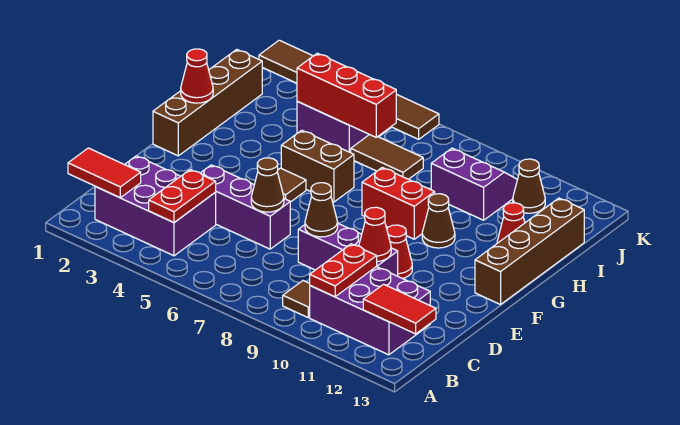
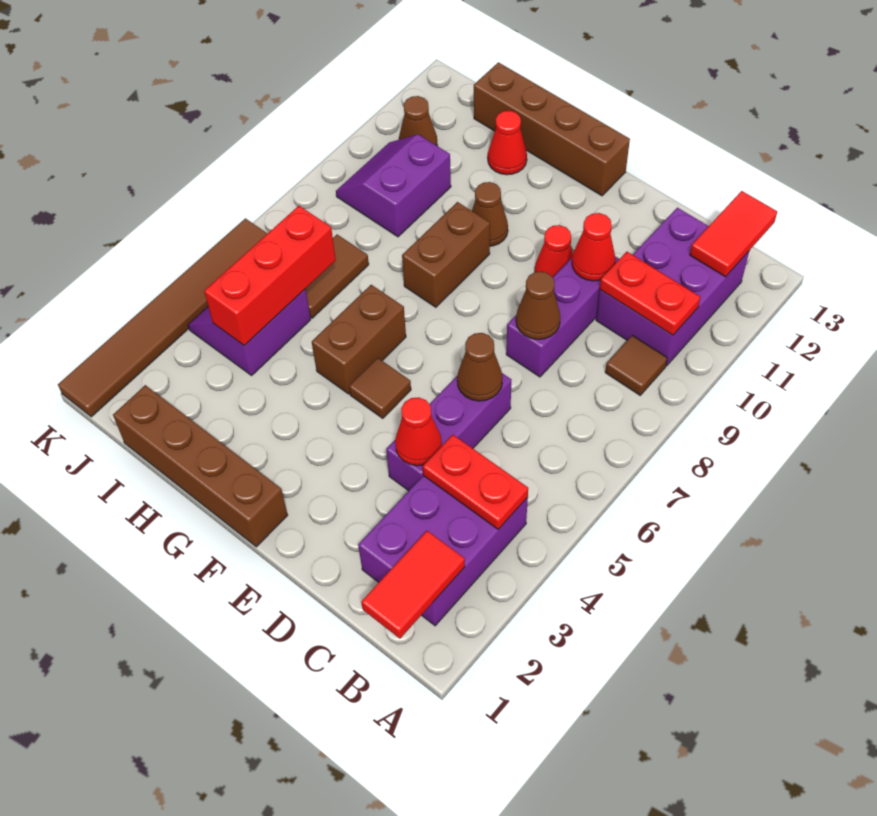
red cone G1 level 2 -> red cone D4 level 2
red brick G8:G9 level 1 -> brown brick G8:G9 level 1

